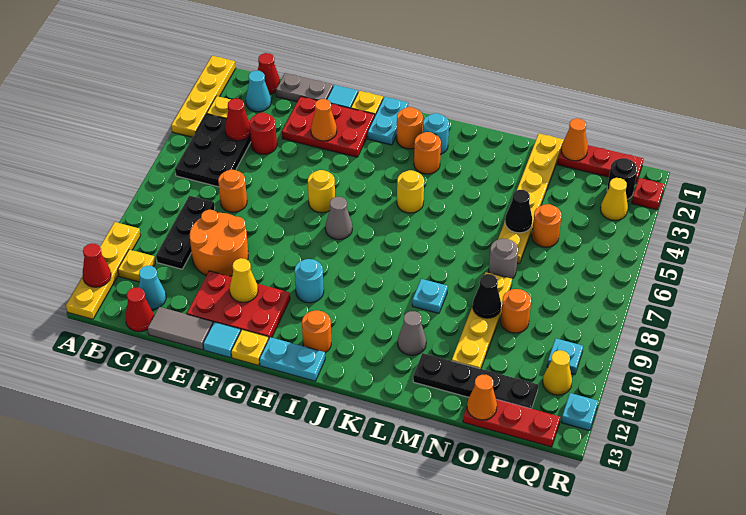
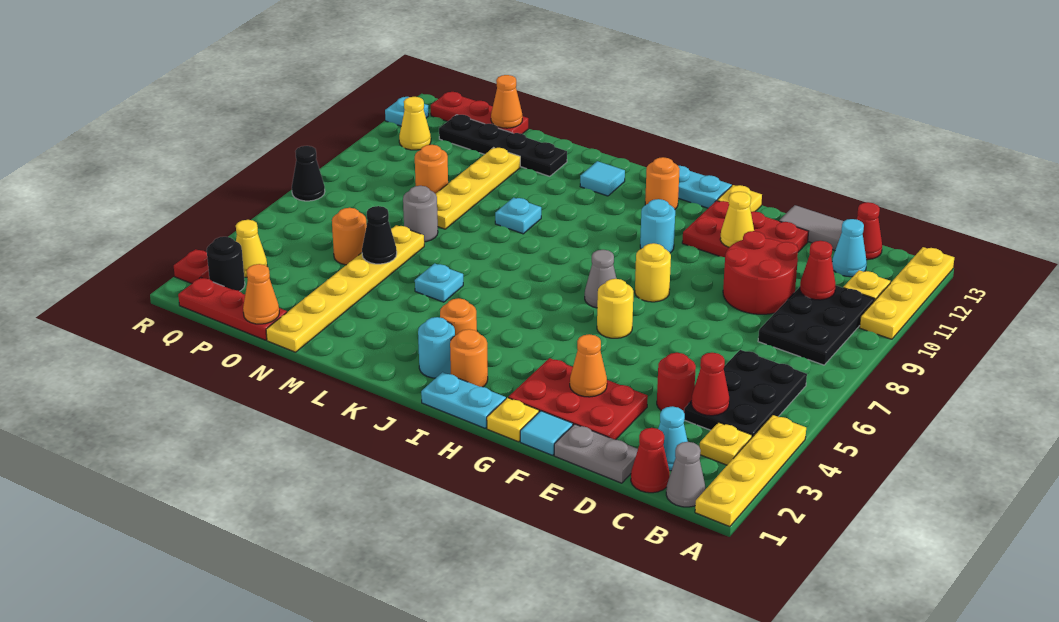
red cone A12 level 2 -> red cone C10 level 2
black plate C8:C10 level 1 -> black plate B8:C10 level 1
orange round brick D7 level 1 -> none
orange round brick D9:E10 level 1 -> red round brick D9:E10 level 1
cyan tile F13 level 1 -> cyan tile K12 level 1
cyan plate H1:H2 level 1 -> cyan plate H1:I1 level 1
yellow round brick J5 level 1 -> yellow round brick G8 level 1
grey cone L11 level 1 -> grey cone B1 level 1
black cone N9 level 2 -> black cone R7 level 1
cyan plate Q10 level 1 -> cyan plate L5 level 1

